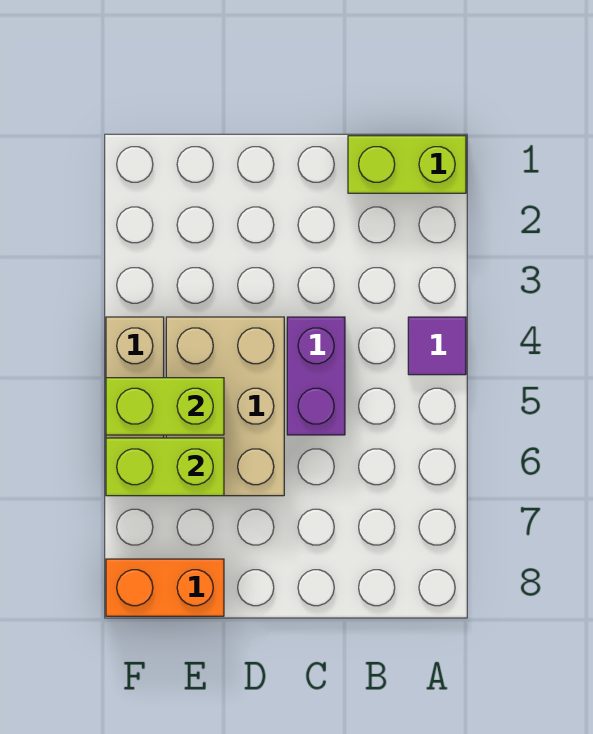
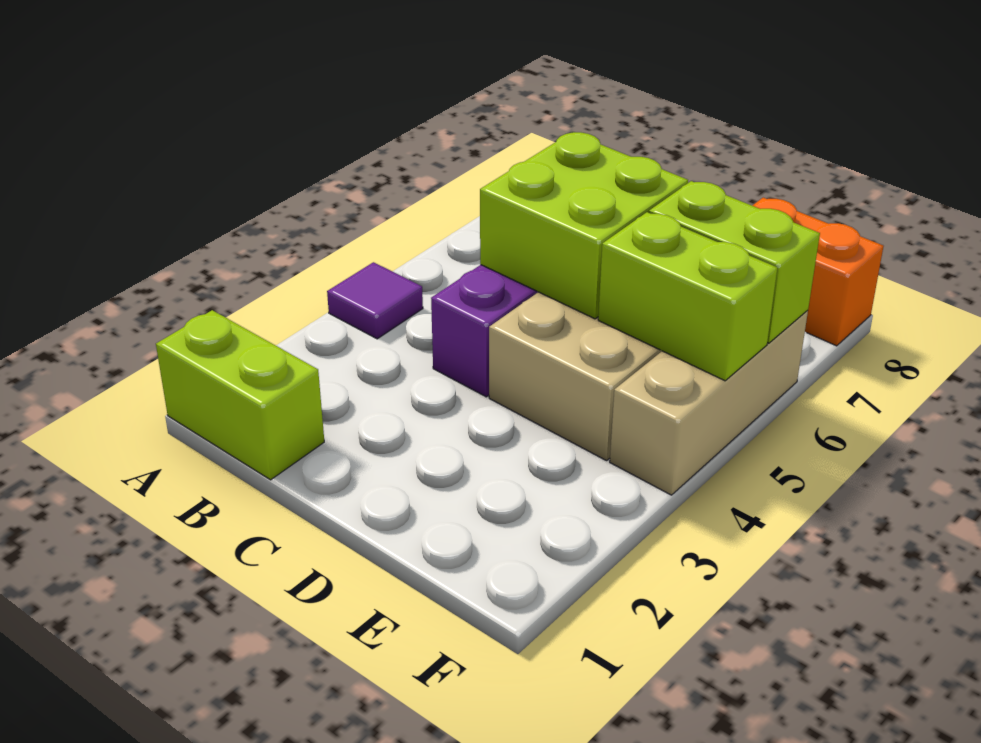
none -> lime brick C5:D6 level 2

